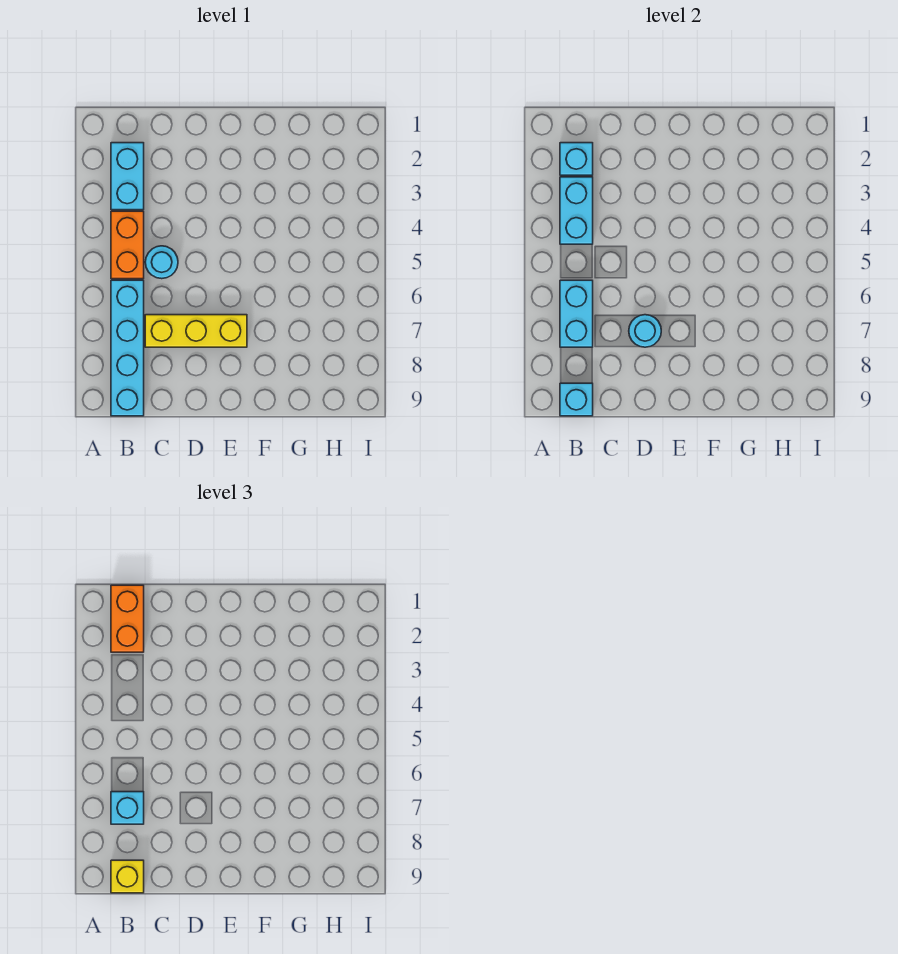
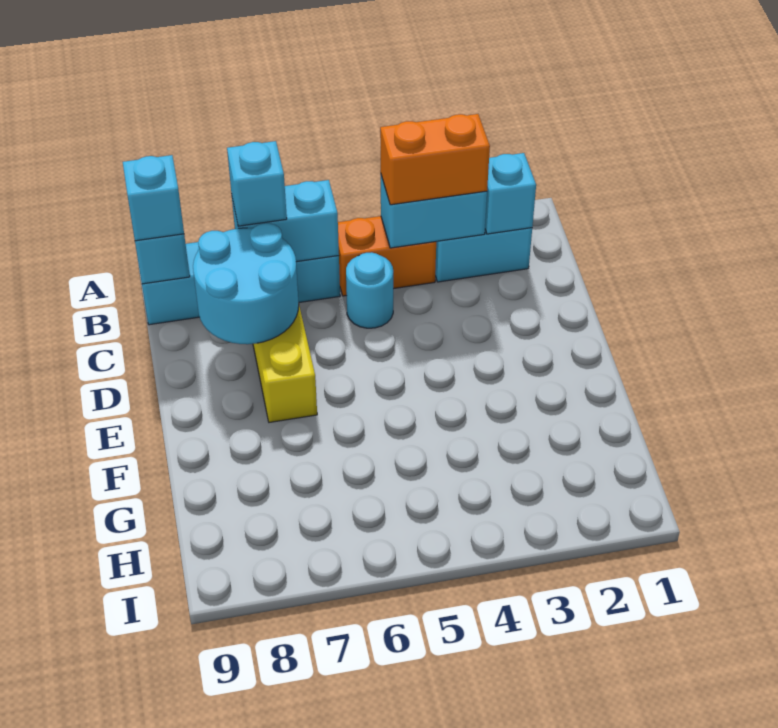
orange brick B1:B2 level 3 -> orange brick B3:B4 level 3
yellow brick B9 level 3 -> cyan brick B9 level 3
cyan round brick D7 level 2 -> cyan round brick C7:D8 level 2

